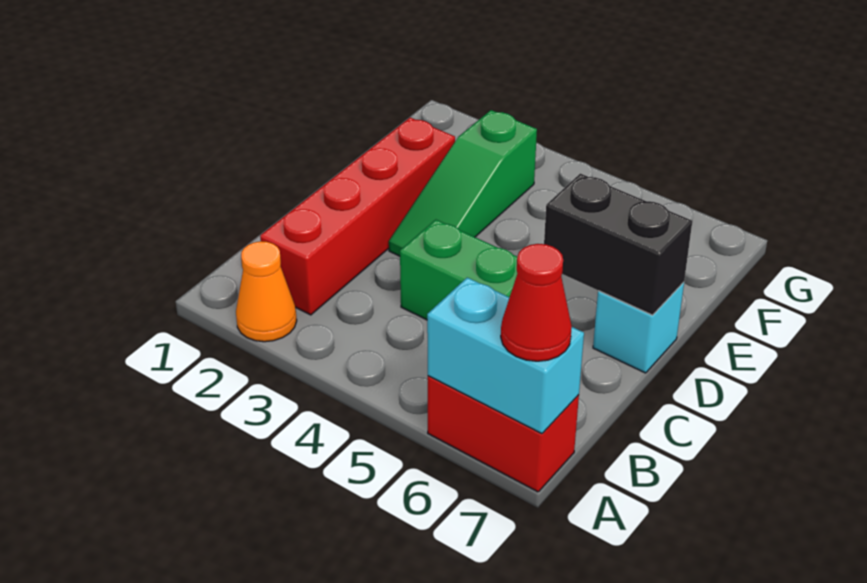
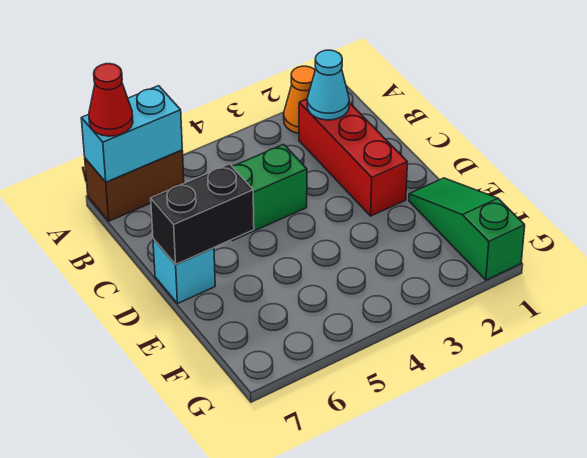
red brick A6:A7 level 1 -> brown brick A6:A7 level 1
red brick B2:E2 level 1 -> red brick B2:D2 level 1
none -> cyan cone B2 level 2
green slope D3:F3 level 1 top F -> green slope E1:G1 level 1 top G

